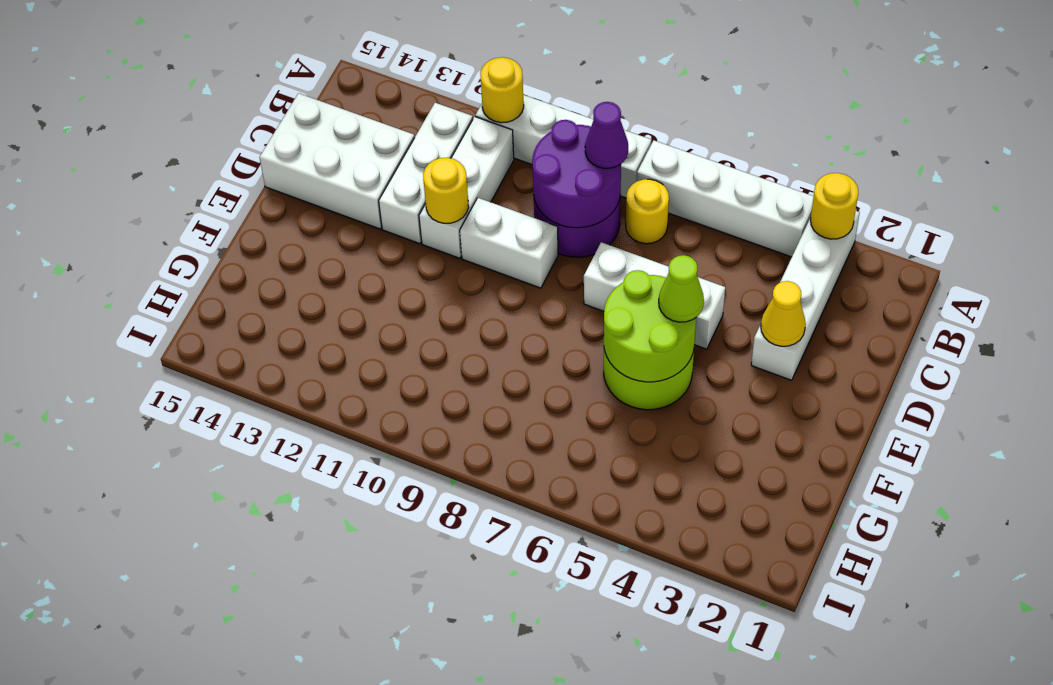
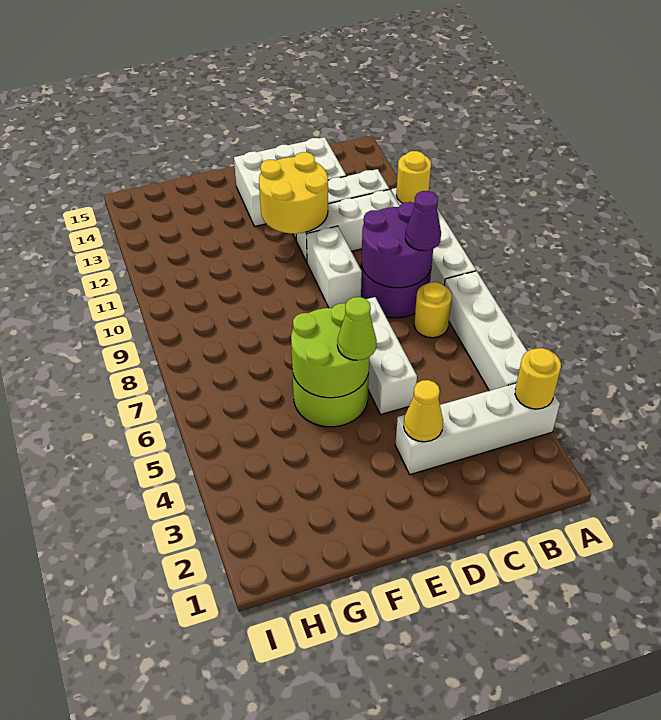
white brick C13:D15 level 1 -> white brick C13:E14 level 1
yellow round brick D11 level 2 -> yellow round brick D11:E12 level 2

